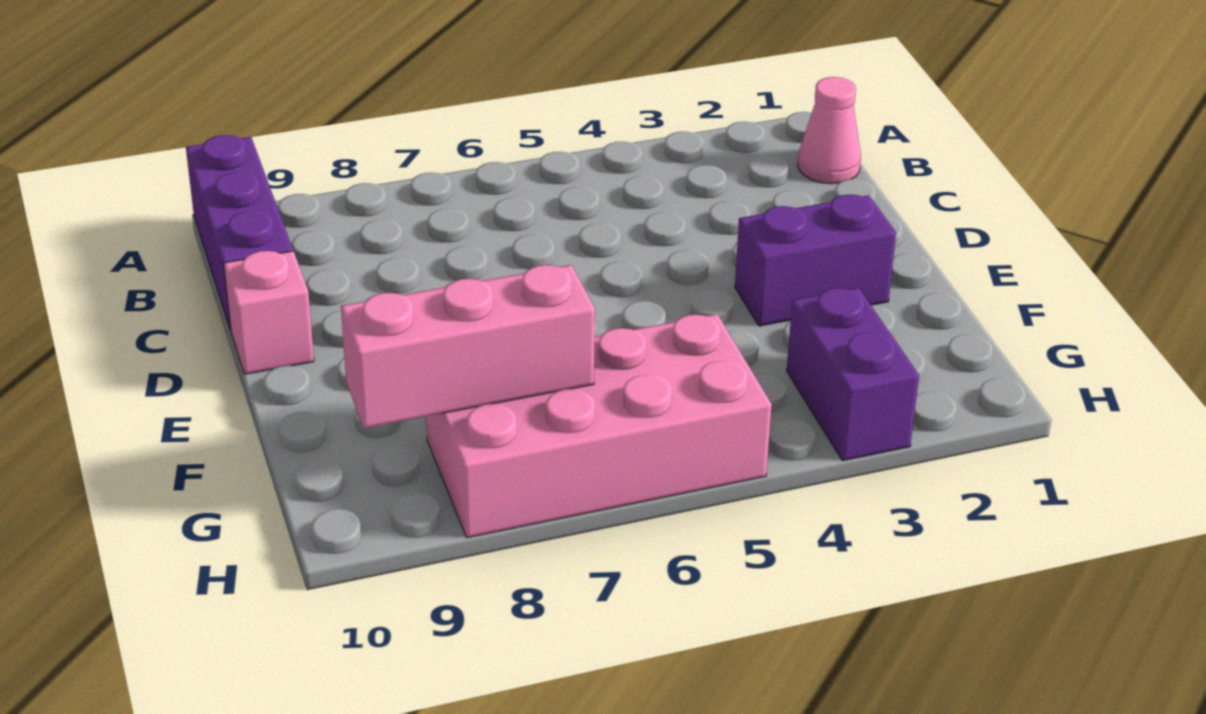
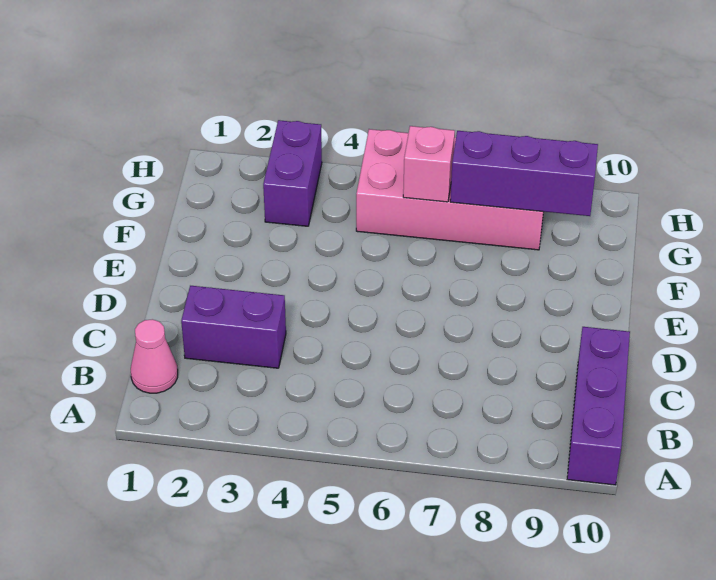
pink brick D10 level 1 -> pink brick G6 level 2
purple brick E2:E3 level 1 -> purple brick C2:C3 level 1
pink brick G7:G9 level 2 -> purple brick G7:G9 level 2

